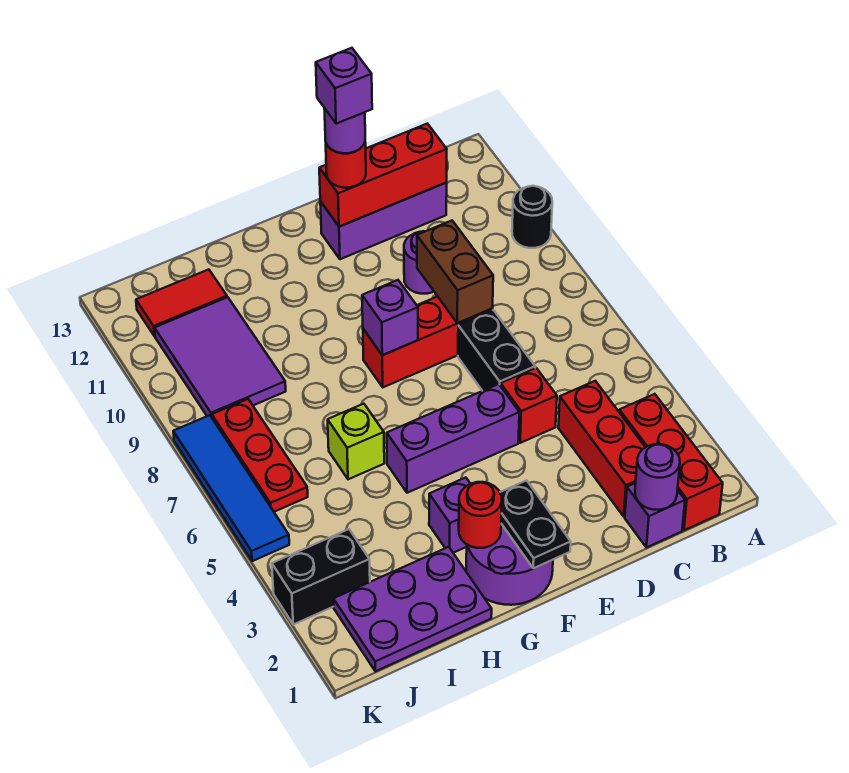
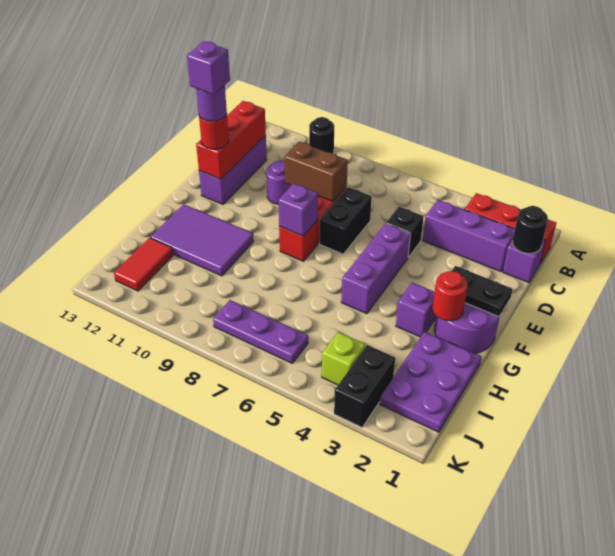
purple round brick C1 level 2 -> black round brick C1 level 2
red brick C2:C4 level 1 -> purple brick C2:C4 level 1
red brick D5 level 1 -> black brick D5 level 1
black brick D6:D7 level 1 -> black brick D7:E7 level 1
lime brick H6 level 1 -> lime brick J4 level 1
purple tile I9:J11 level 1 -> purple tile G10:H12 level 1
red plate J6:J8 level 1 -> purple plate J6:J8 level 1
blue tile K5:K8 level 1 -> none

